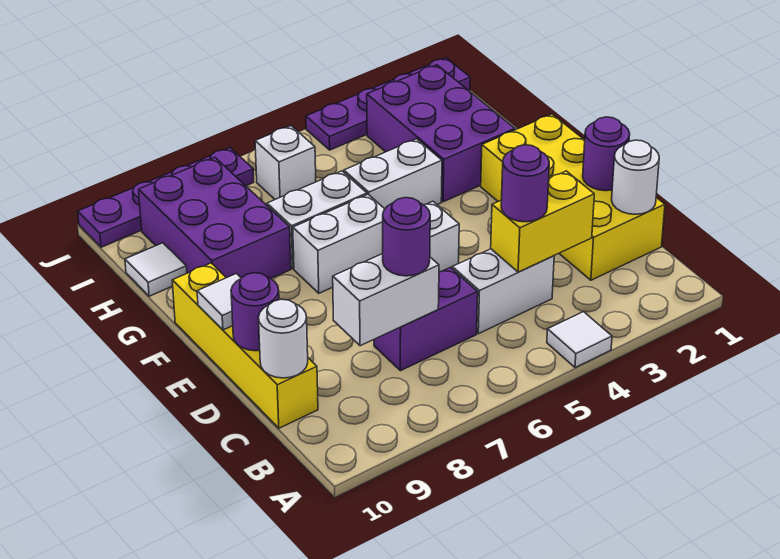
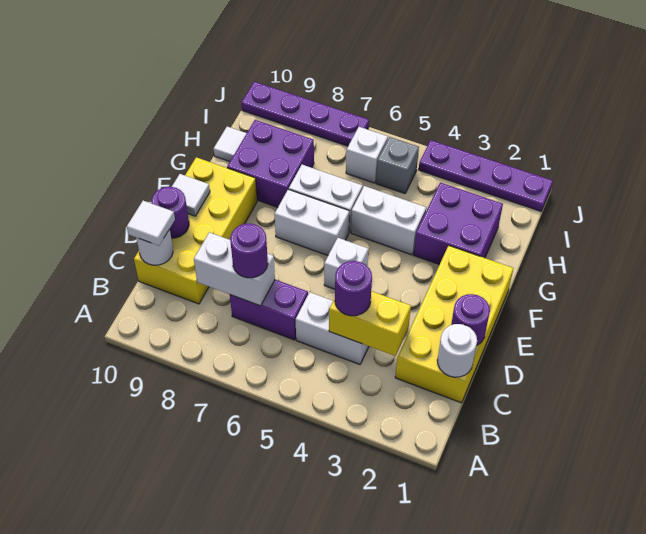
white tile A4 level 1 -> white tile C10 level 3
yellow brick C10:F10 level 1 -> yellow brick C9:F10 level 1
purple brick G2:I3 level 1 -> purple brick G2:H3 level 1
purple brick G8:I9 level 1 -> purple brick G8:H9 level 1
none -> grey brick I5 level 1

